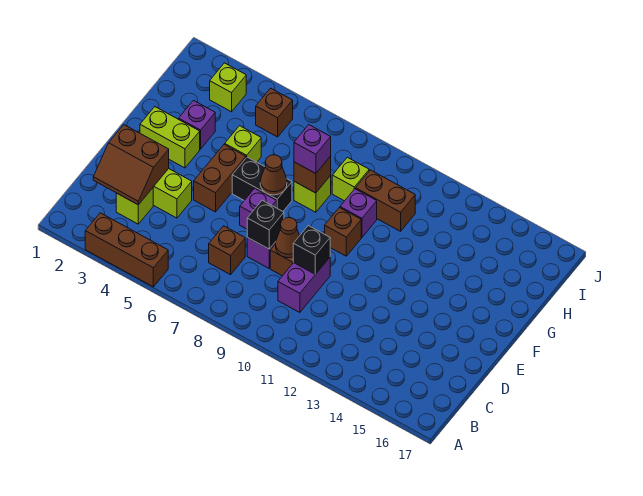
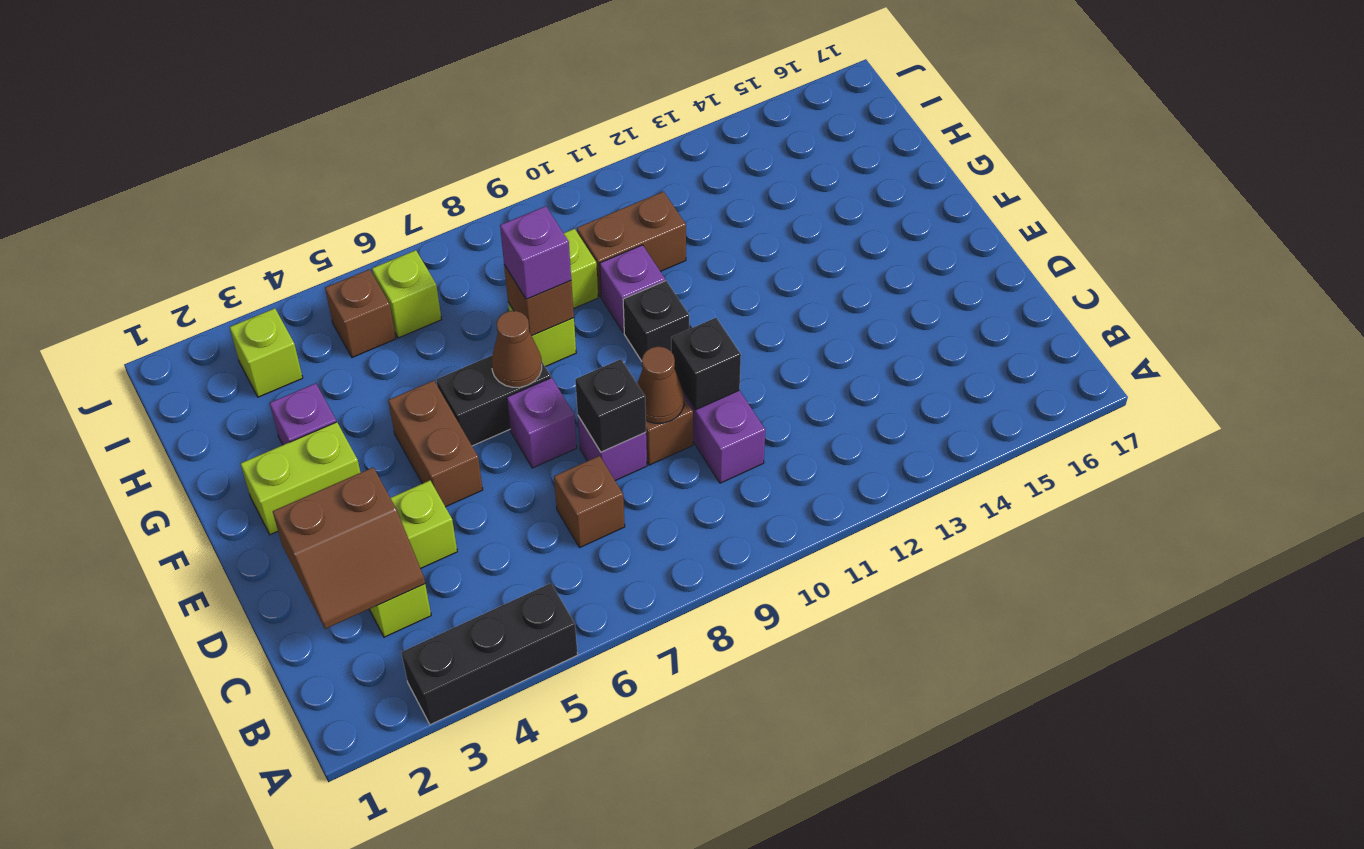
brown brick A3:A5 level 1 -> black brick A3:A5 level 1
brown brick F10 level 1 -> black brick F10 level 1
lime brick G5 level 1 -> lime brick I6 level 1

